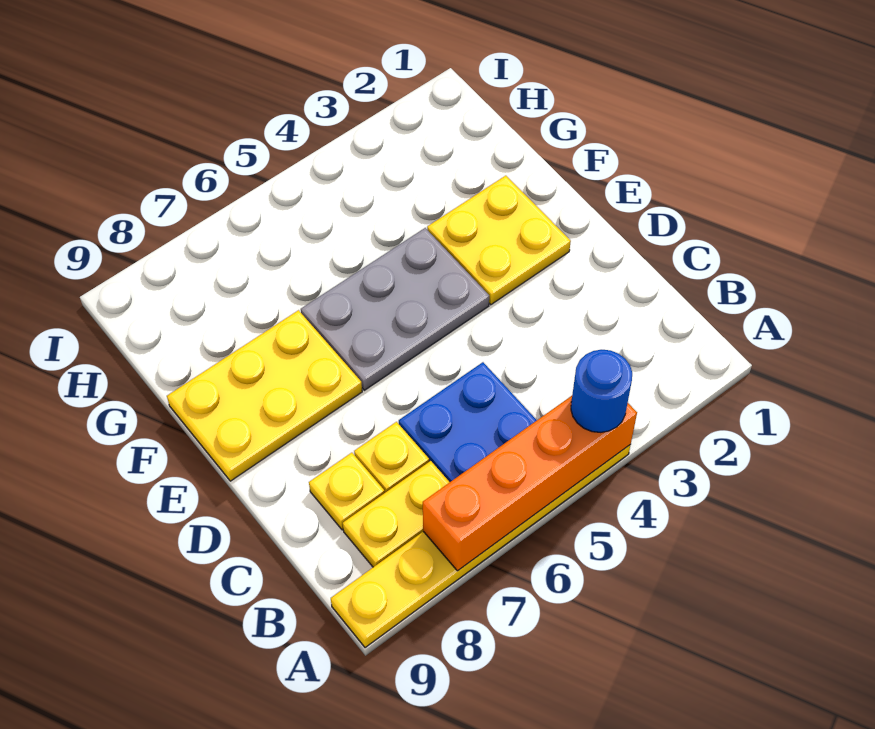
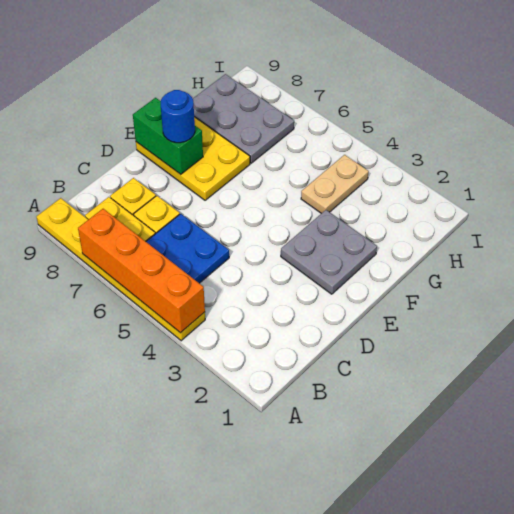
blue round brick A4 level 3 -> blue round brick E8 level 3
yellow plate E2:F3 level 1 -> grey plate E2:F3 level 1
grey plate E4:F6 level 1 -> grey plate G7:H9 level 1
none -> green brick E8:E9 level 2
none -> tan plate G4:H4 level 1

